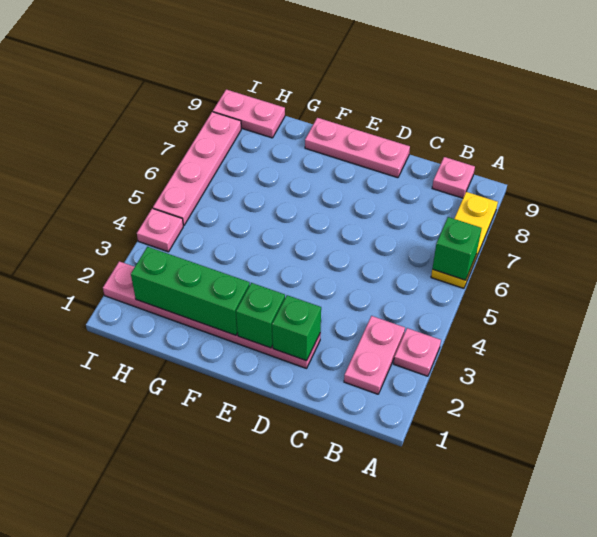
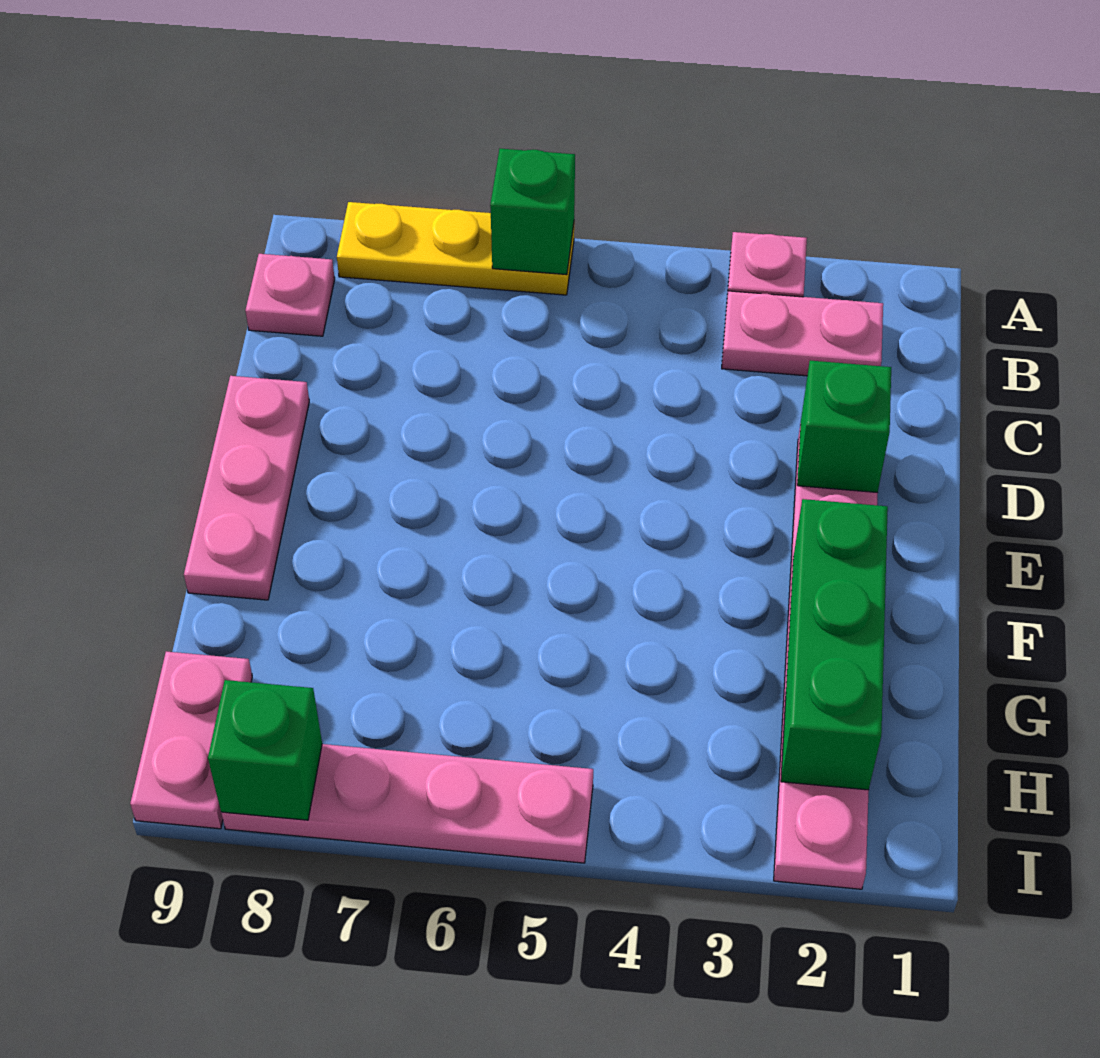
green brick E2 level 2 -> green brick I8 level 2
pink plate I4 level 1 -> none

